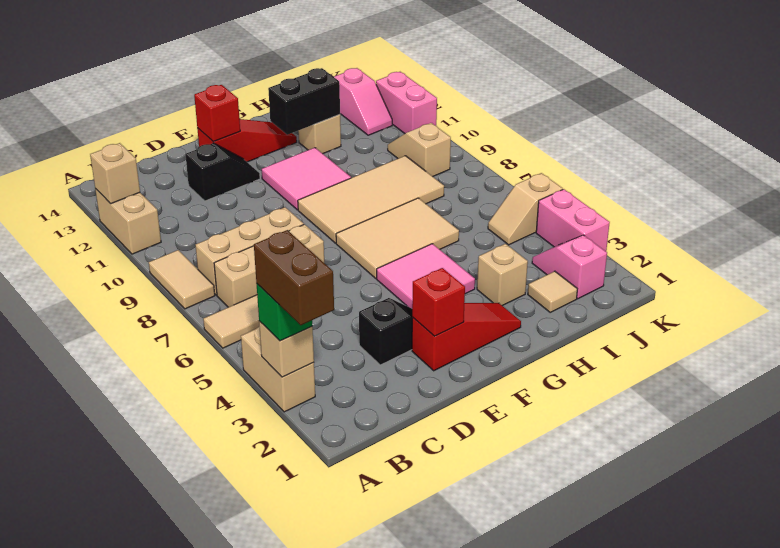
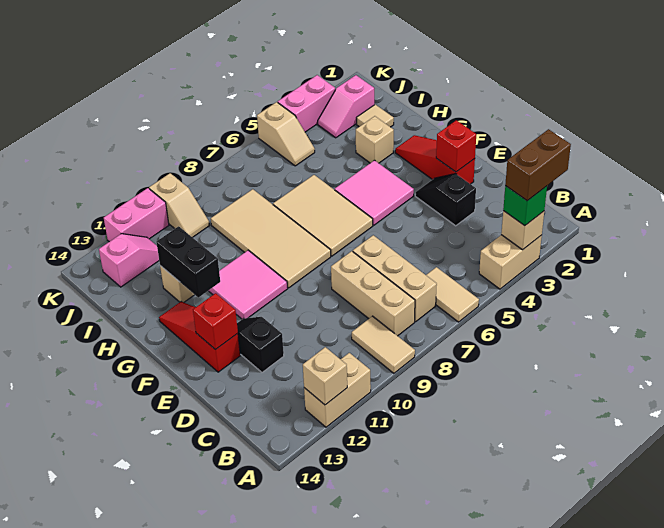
tan tile A8:A9 level 1 -> tan tile A9:B9 level 1
tan slope J9:J10 level 1 top 9 -> tan slope J10:K10 level 1 top K

